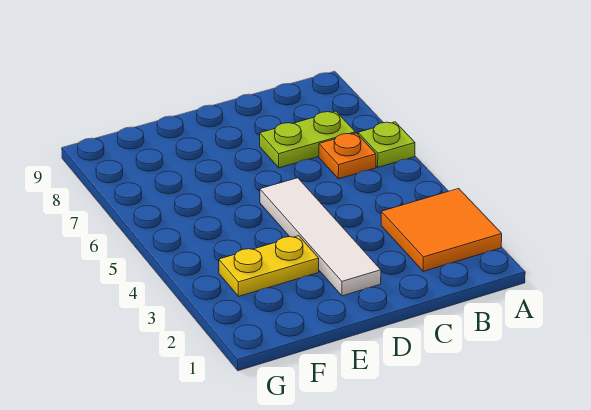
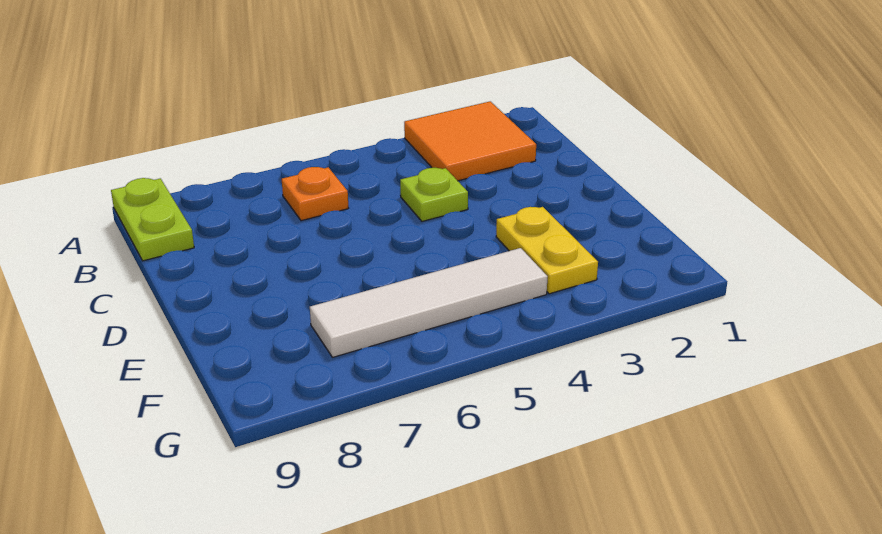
lime plate A6 level 1 -> lime plate C4 level 1
lime plate B7:C7 level 1 -> lime plate A9:B9 level 1
white tile D2:D5 level 1 -> white tile F4:F7 level 1

